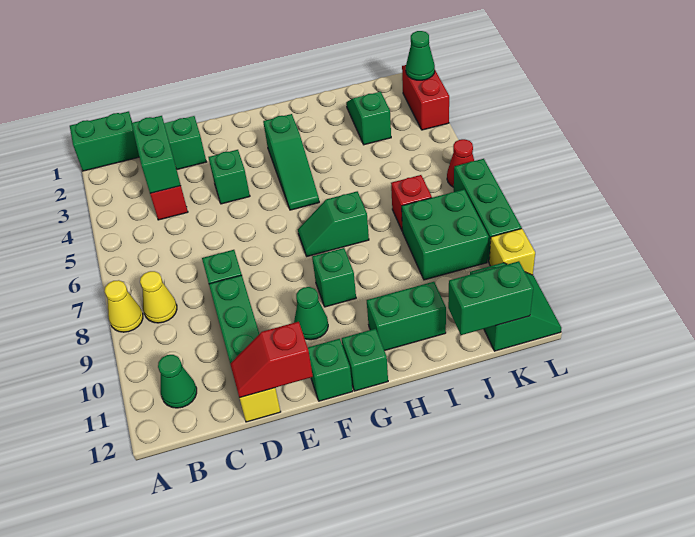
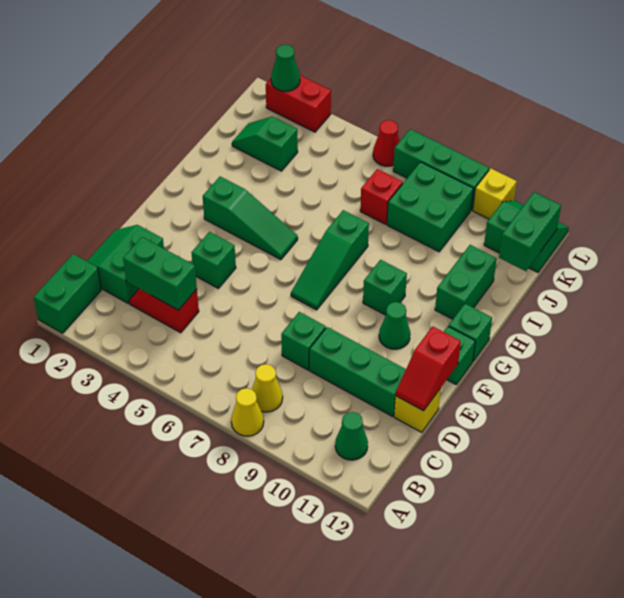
green slope G7:H7 level 1 top H -> green slope F7:H7 level 1 top H

